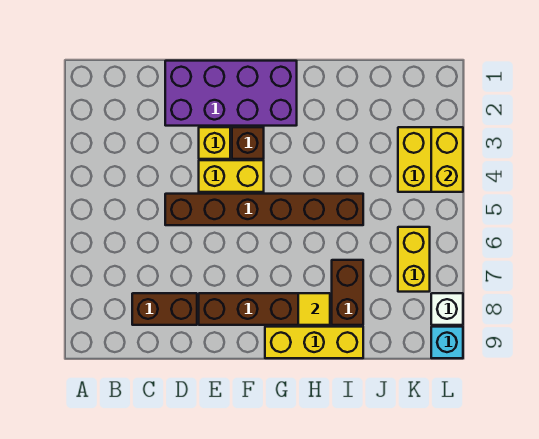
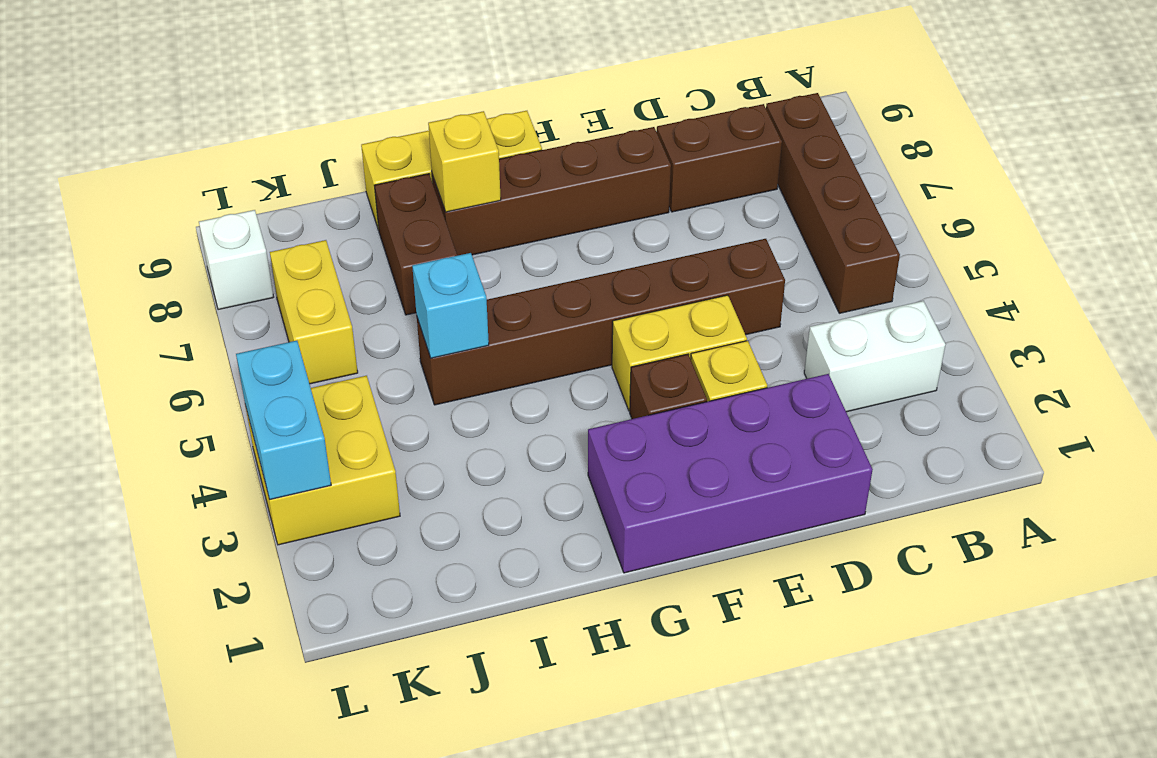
none -> white brick B3:C3 level 1
none -> brown brick B5:B8 level 1
yellow tile H8 level 2 -> yellow brick H8 level 2
yellow brick L3:L4 level 2 -> cyan brick L3:L4 level 2
cyan brick L9 level 1 -> cyan brick I5 level 2

